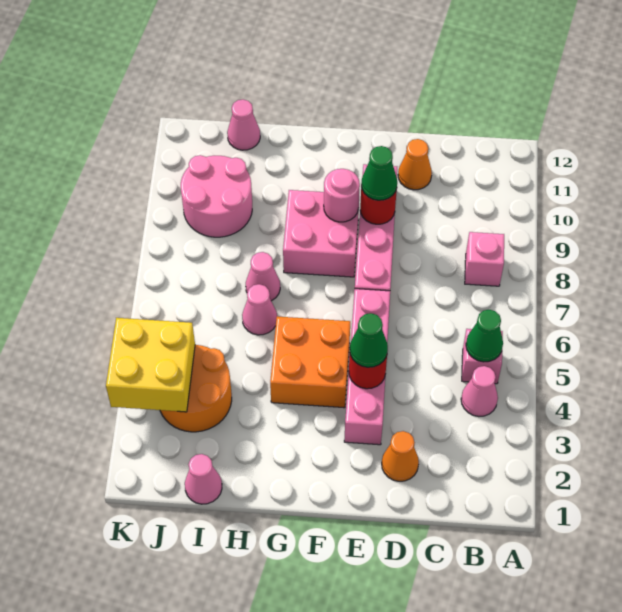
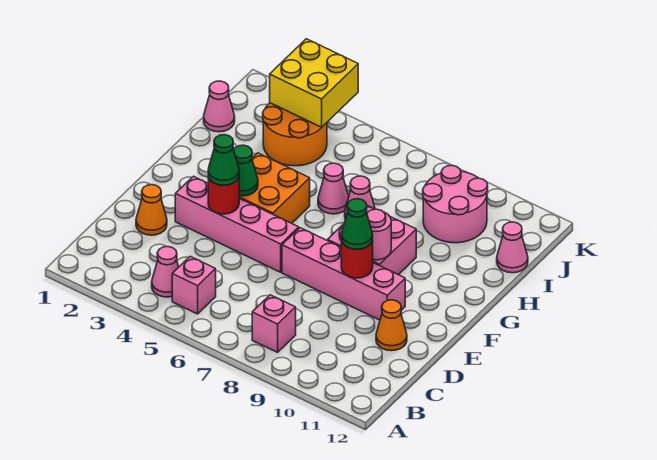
green cone B5 level 2 -> green cone F4 level 2

